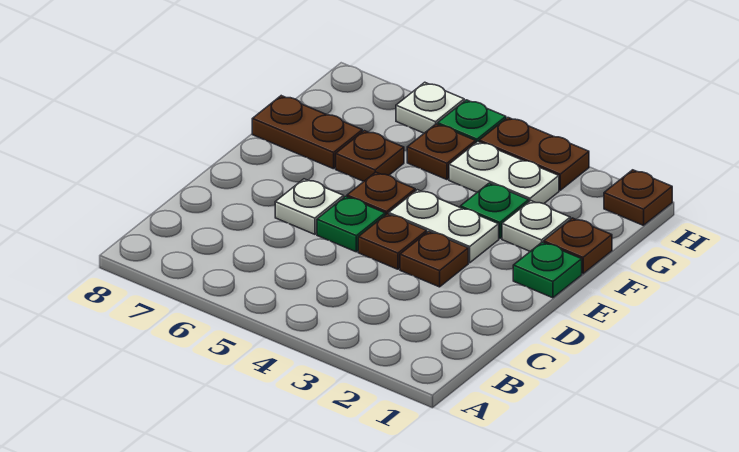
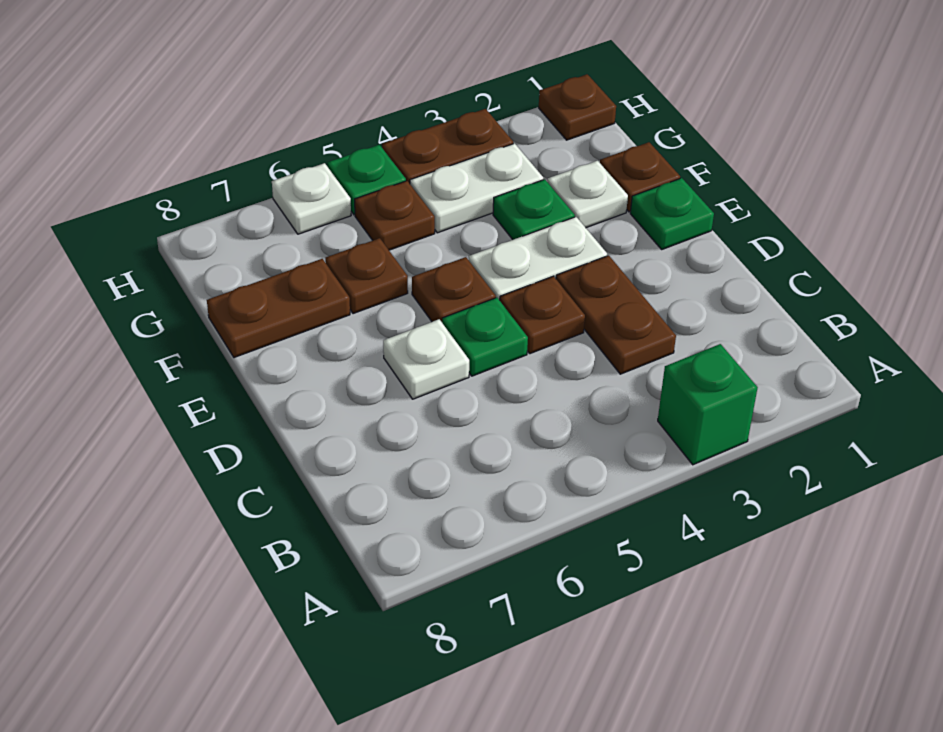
none -> green brick A3 level 1
brown plate D3 level 1 -> brown plate C3:D3 level 1

